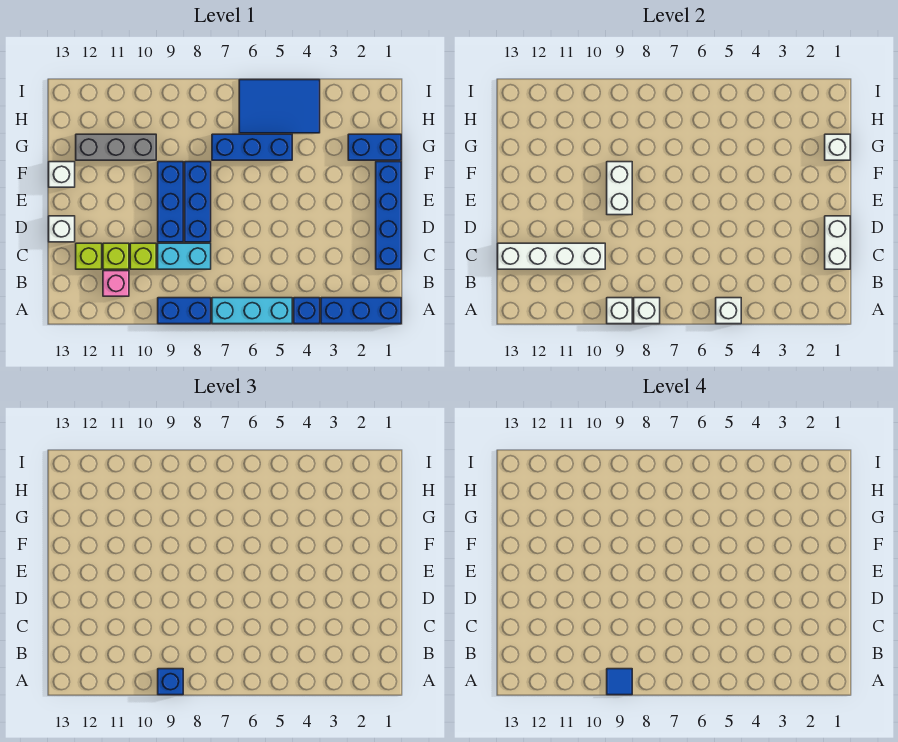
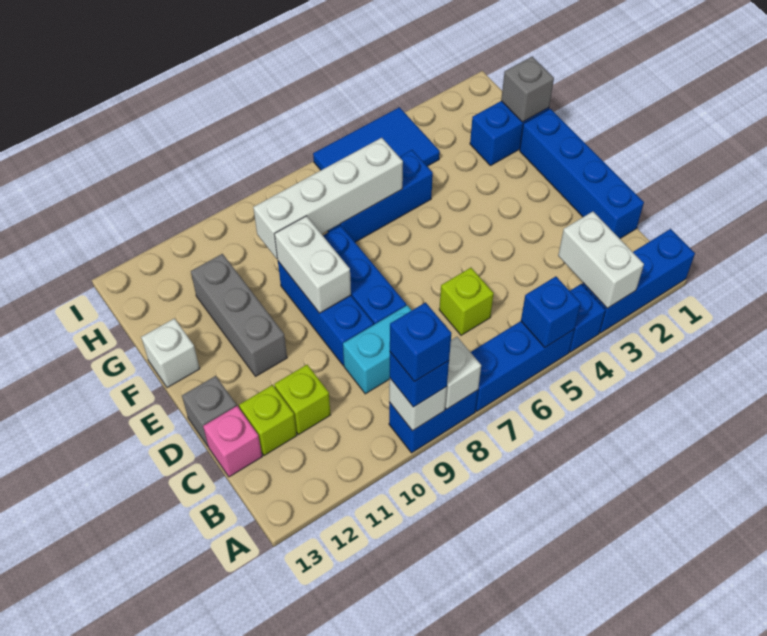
cyan brick A5:A7 level 1 -> blue brick A5:A7 level 1
white brick A5 level 2 -> blue brick A5 level 2
blue tile A9 level 4 -> blue brick A9 level 4
pink brick B11 level 1 -> pink brick C13 level 1
white brick C1:D1 level 2 -> white brick A3:B3 level 2
lime brick C10 level 1 -> lime brick C6 level 1
white brick C10:C13 level 2 -> white brick G6:G9 level 2
white brick D13 level 1 -> grey brick D13 level 1
white brick G1 level 2 -> grey brick G1 level 2
grey brick G10:G12 level 1 -> grey brick E11:G11 level 1

